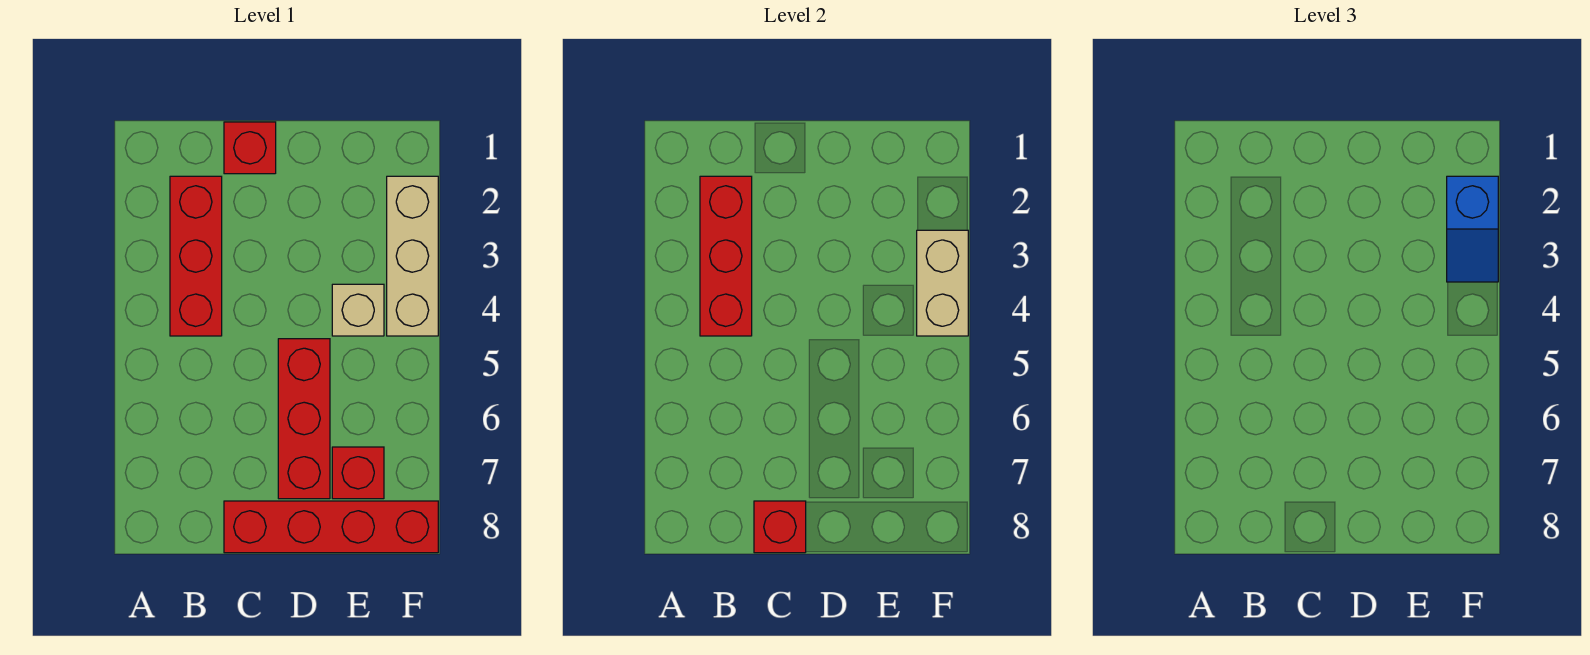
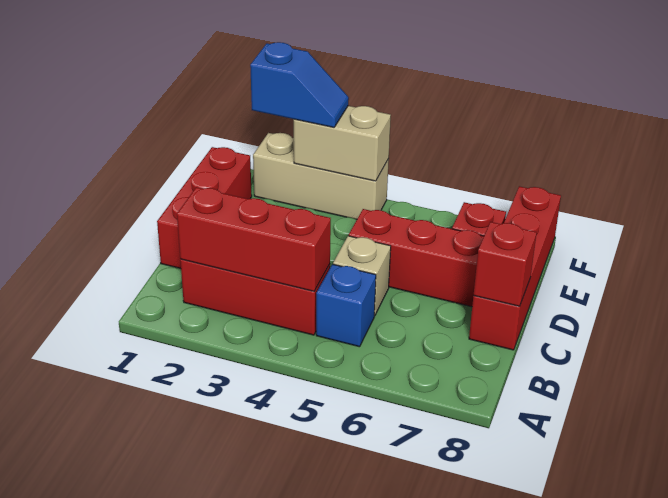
none -> blue brick B5 level 1
red brick C1 level 1 -> red brick C1:E1 level 1
tan brick E4 level 1 -> tan brick C5 level 1

